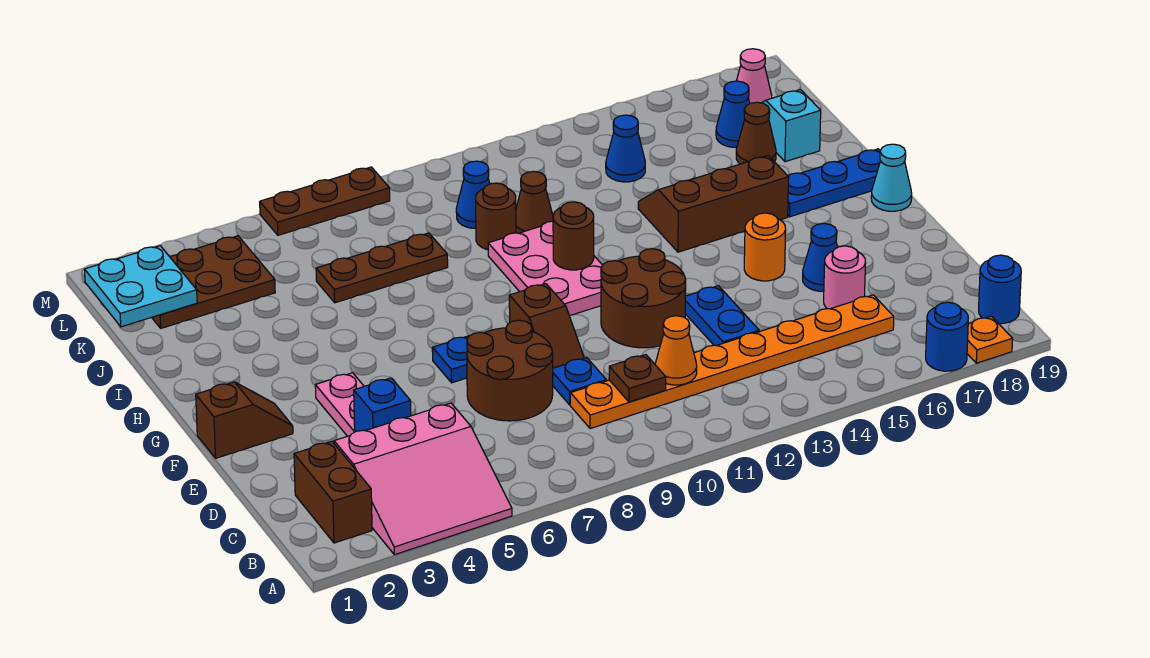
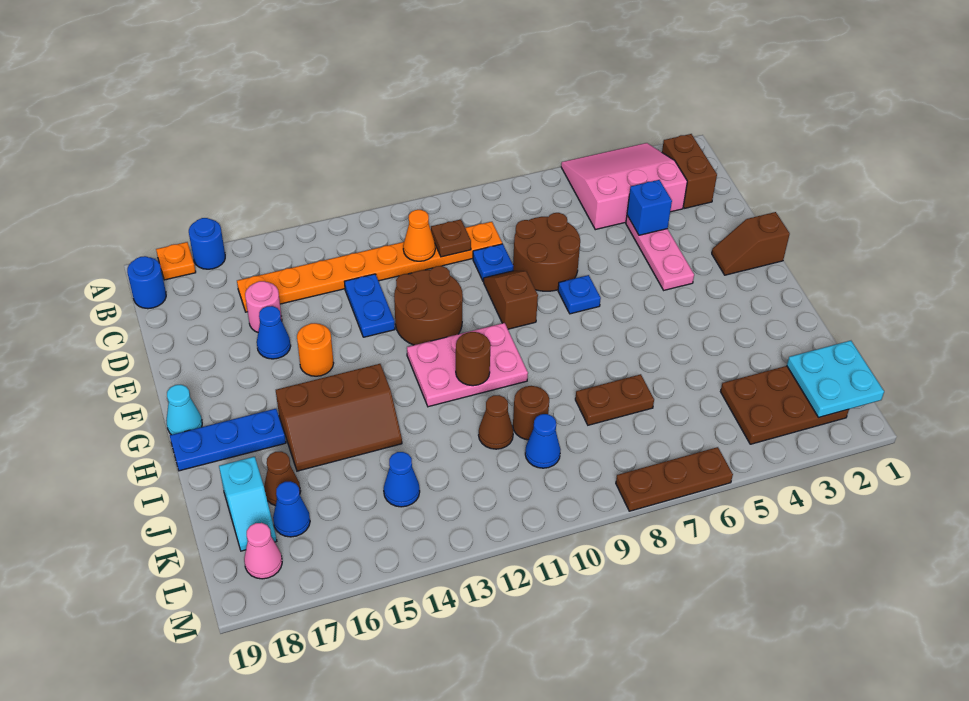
pink plate G10:I11 level 1 -> pink plate G10:H12 level 1
brown plate J6:J8 level 1 -> brown plate J7:J8 level 1

